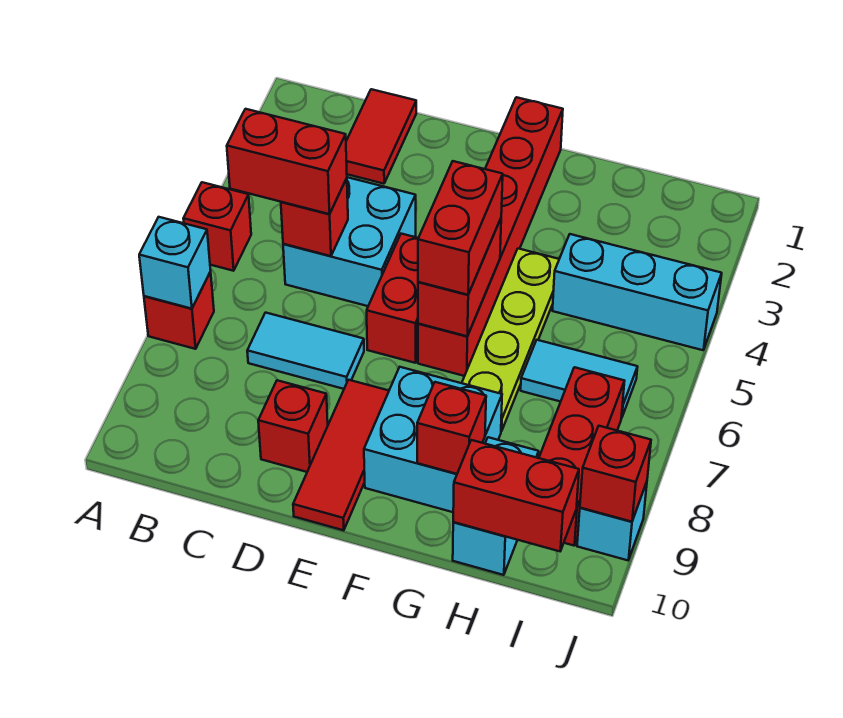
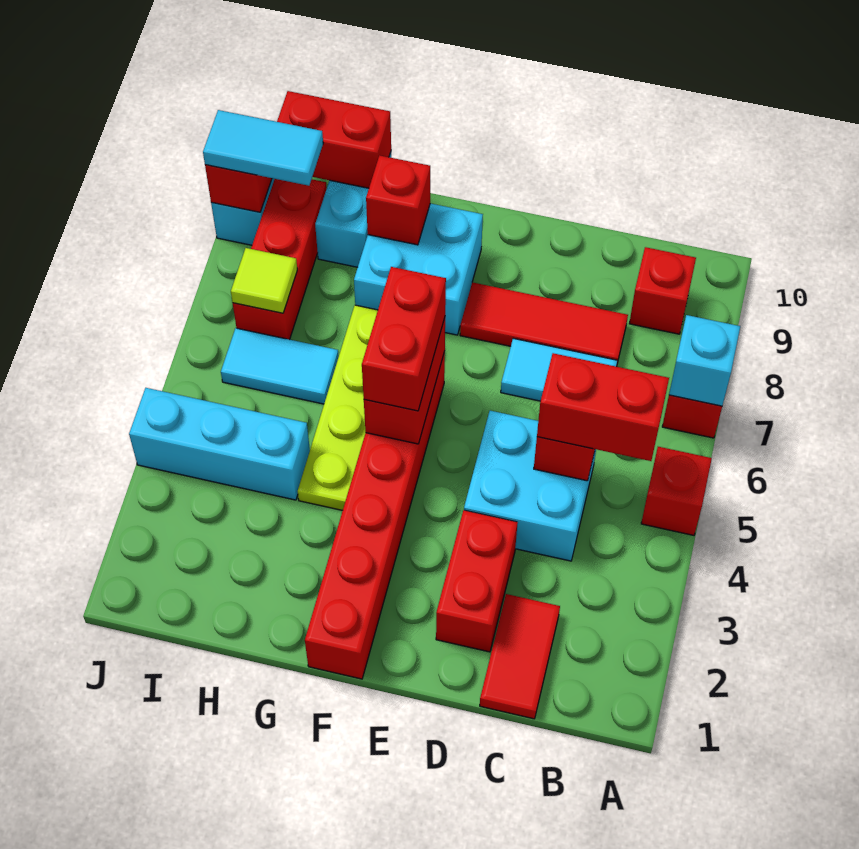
red brick D9 level 1 -> red brick B9 level 1
red brick E5:E6 level 1 -> red brick D2:D3 level 1
red tile E8:E10 level 1 -> red tile C8:E8 level 1
none -> lime tile I7 level 2
none -> cyan tile I9:J9 level 3

